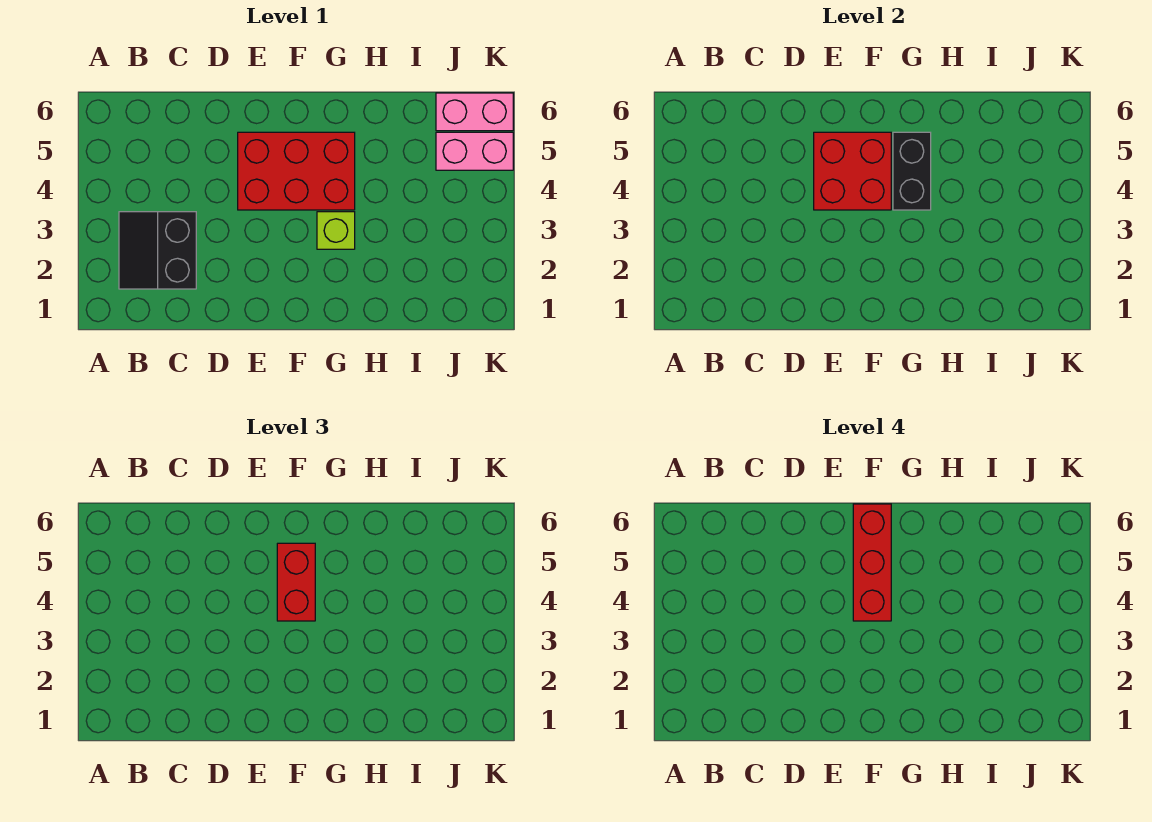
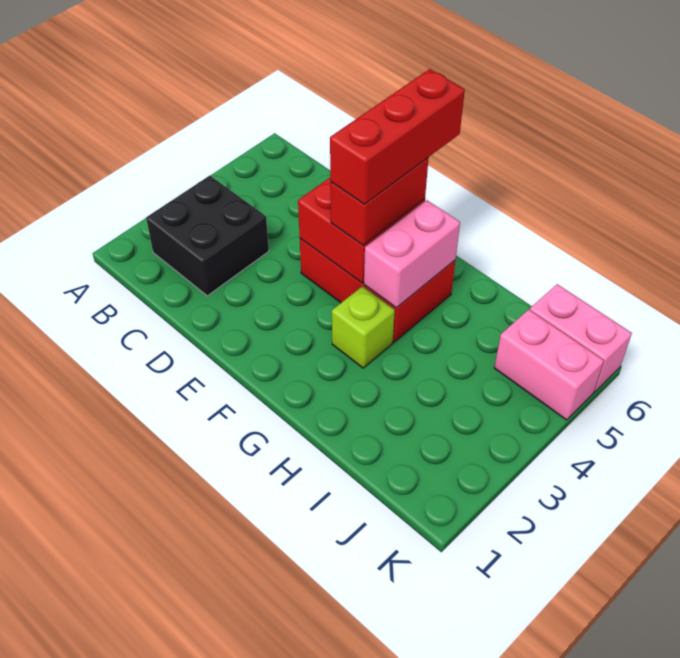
black slope B2:C3 level 1 top C -> black brick B2:C3 level 1
black brick G4:G5 level 2 -> pink brick G4:G5 level 2

